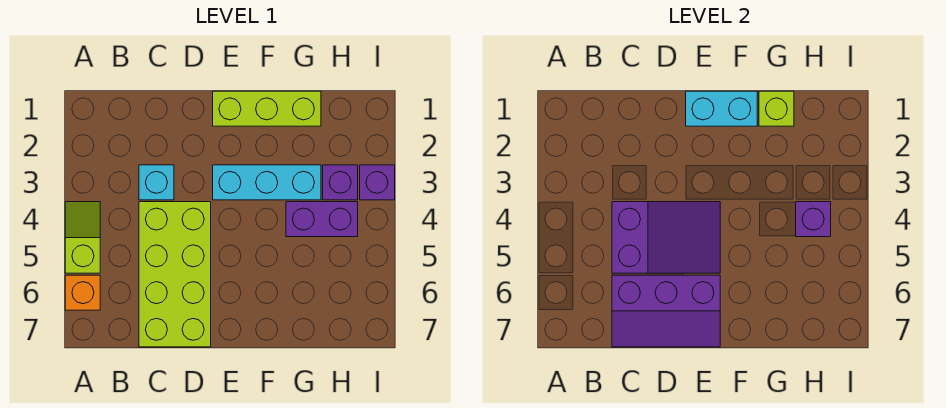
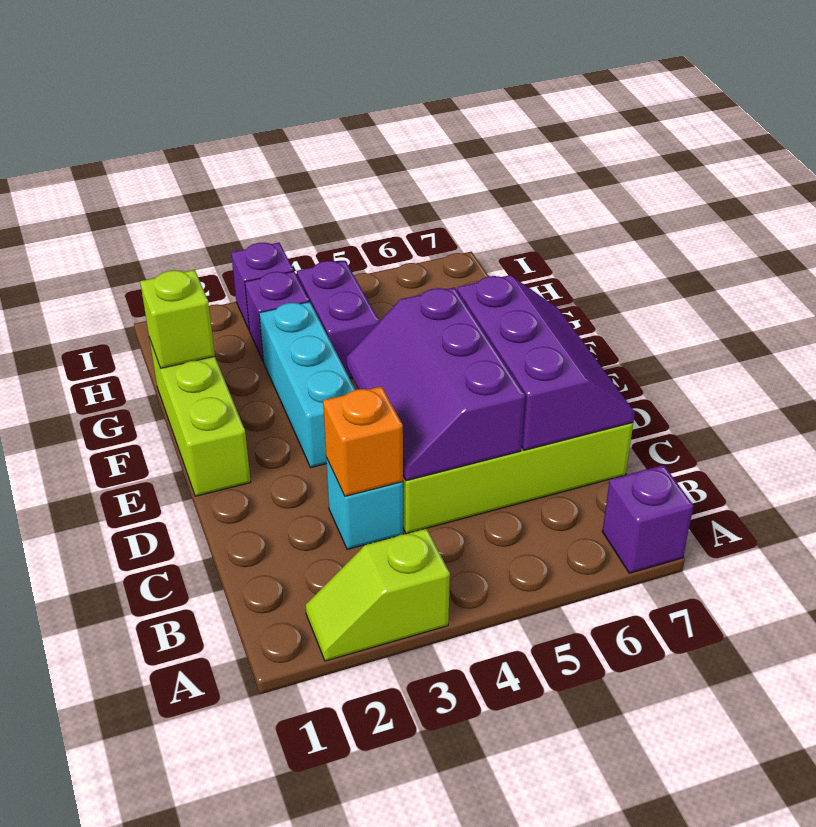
lime slope A4:A5 level 1 top 5 -> lime slope A2:A3 level 1 top 3
orange brick A6 level 1 -> orange brick C3 level 2
purple slope C4:E5 level 2 top C -> purple slope C4:E5 level 2 top 5
cyan brick E1:F1 level 2 -> none
purple brick H4 level 2 -> purple brick A7 level 1

